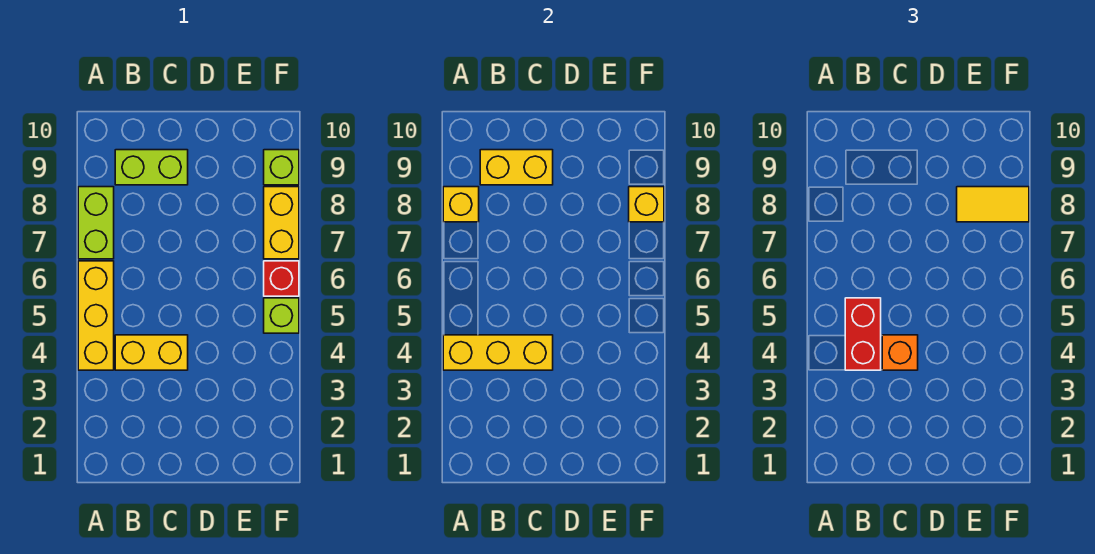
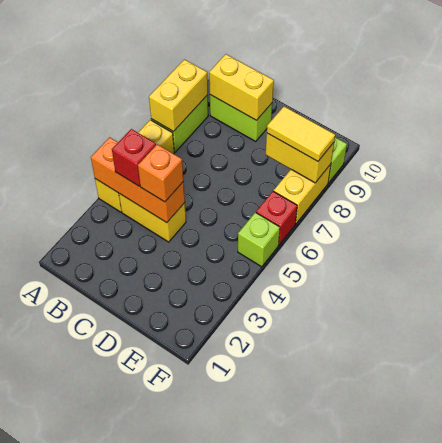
yellow brick A4:C4 level 2 -> orange brick A4:C4 level 2
yellow brick A8 level 2 -> yellow brick A7:A8 level 2
red brick B4:B5 level 3 -> red brick B4 level 3
yellow brick F8 level 2 -> yellow brick E8:F8 level 2

